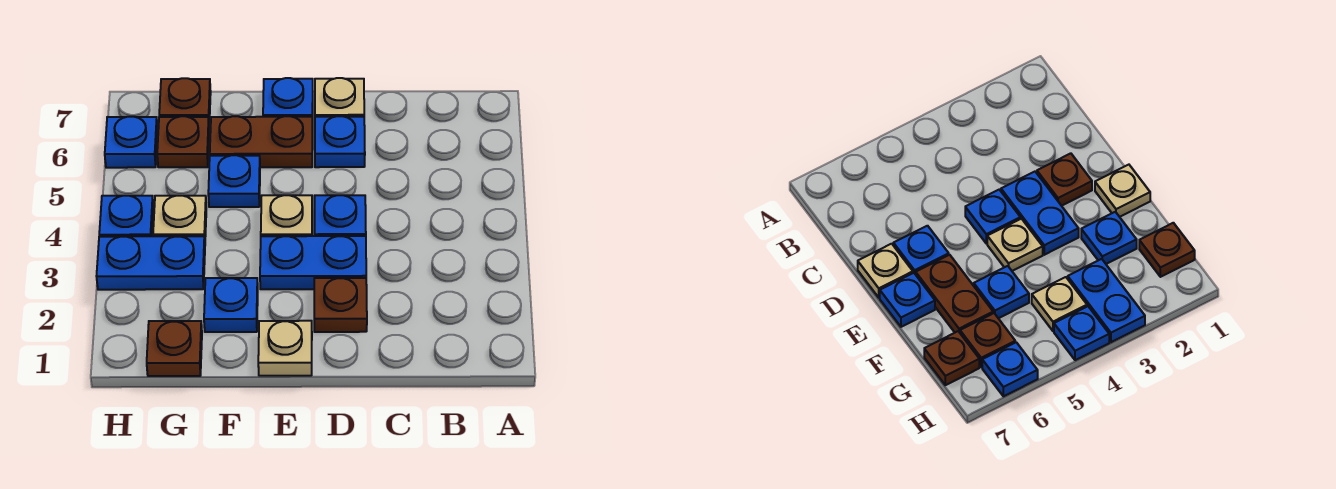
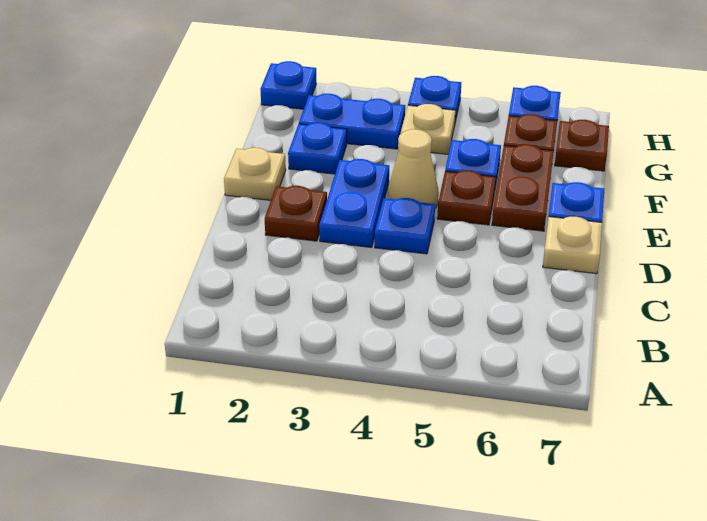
blue plate D6 level 1 -> blue plate H1 level 1
tan plate E4 level 1 -> tan cone E4 level 1
brown plate G1 level 1 -> brown plate E5 level 1
blue plate G3:H3 level 1 -> blue plate G2:G3 level 1

